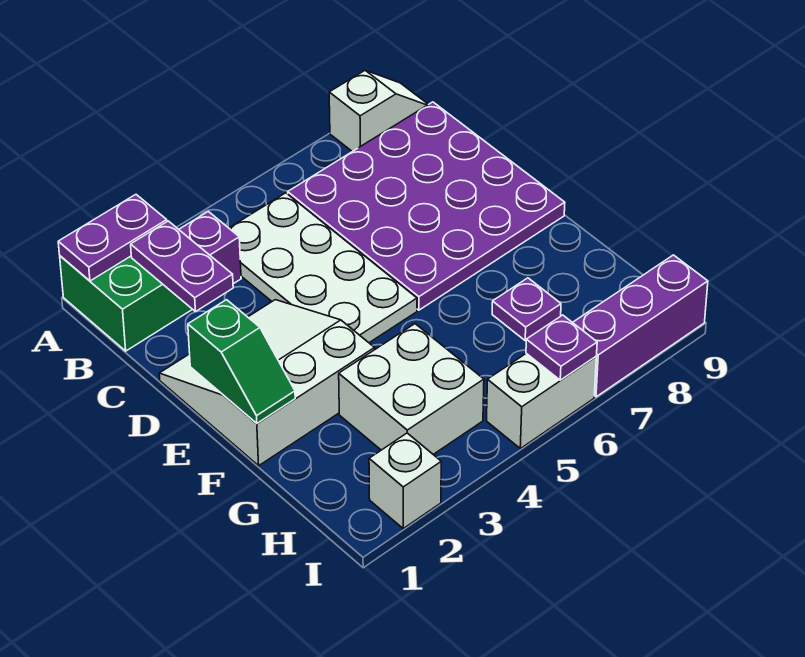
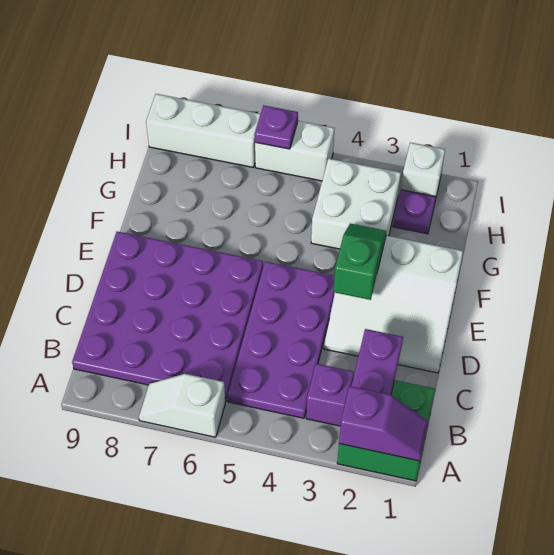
purple plate A1:A2 level 2 -> purple slope A1:A2 level 2 top 2
white slope A8:A9 level 1 top 8 -> white slope A6:A7 level 1 top 6
white plate B4:E5 level 1 -> purple plate B4:E5 level 1
green slope E1:F1 level 2 top E -> green slope E3:F3 level 2 top E
purple plate G7 level 1 -> purple plate H2 level 1
purple brick I7:I9 level 1 -> white brick I7:I9 level 1

